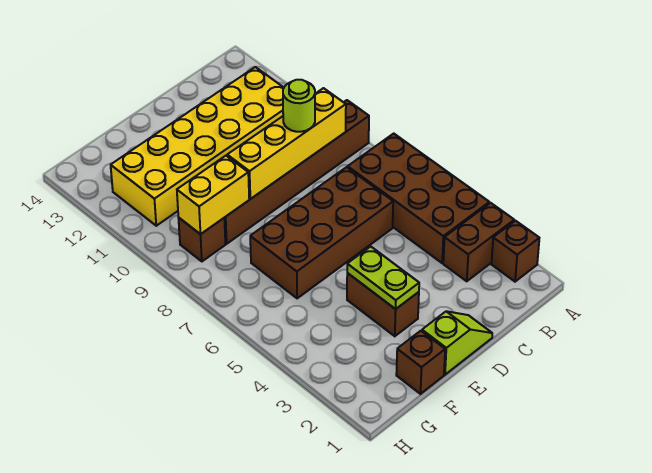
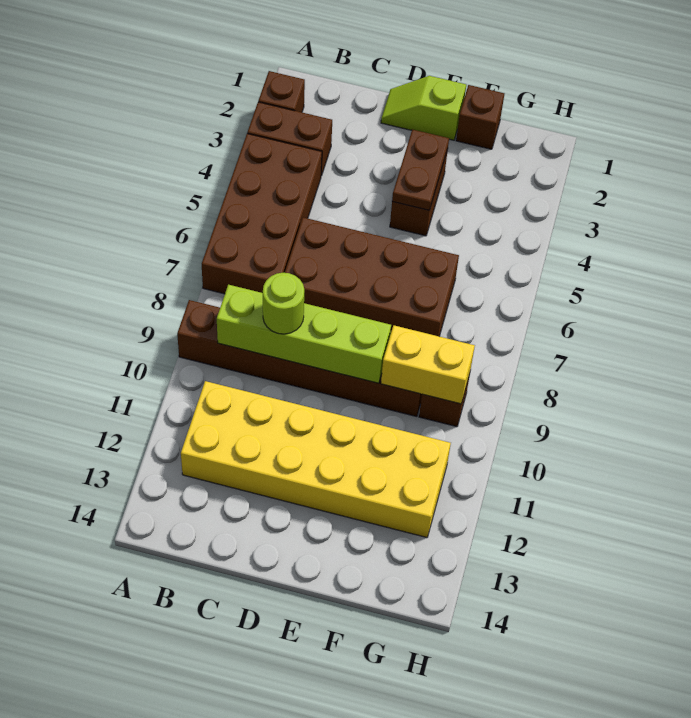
yellow brick B9:E9 level 2 -> lime brick B9:E9 level 2
lime plate E3:E4 level 2 -> brown plate E3:E4 level 2

